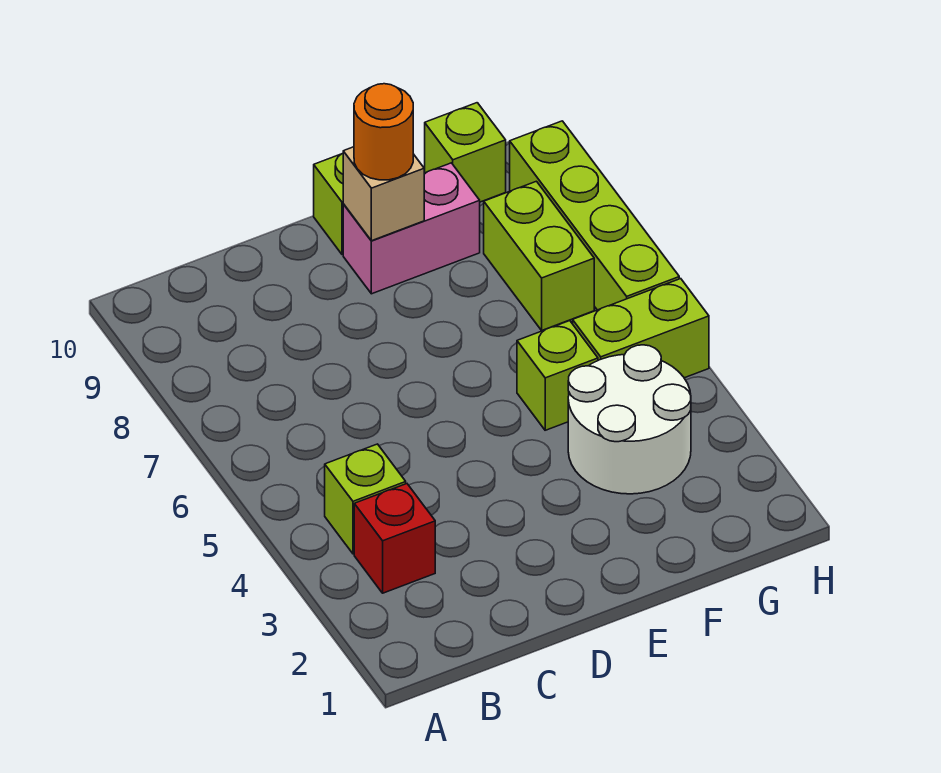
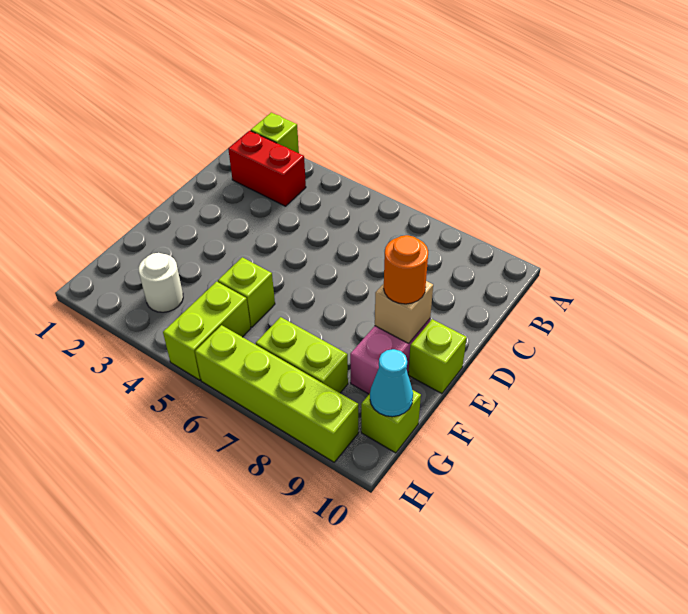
red brick B3 level 1 -> red brick B2:B3 level 1
lime brick B4 level 1 -> lime brick A2 level 1
white round brick F3:G4 level 1 -> white round brick G3 level 1
none -> cyan cone G10 level 2

